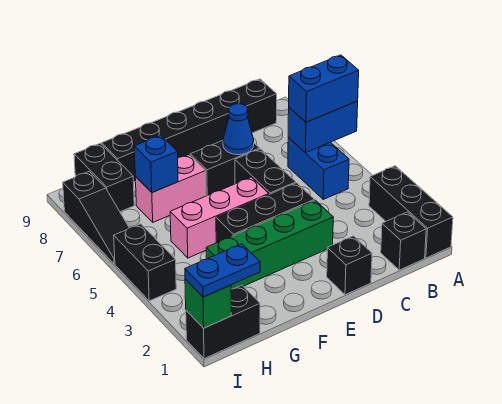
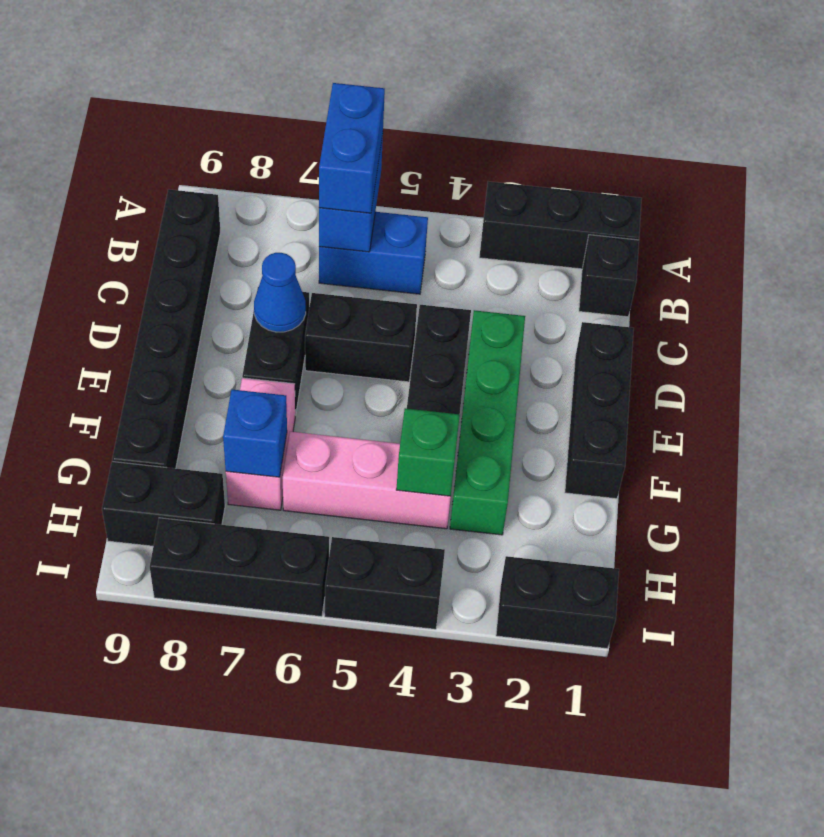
black brick D1 level 1 -> black brick D1:F1 level 1
pink brick E5:G5 level 1 -> pink brick G4:G6 level 1
black brick H1:I1 level 1 -> black brick I1:I2 level 1
blue plate H1:I1 level 3 -> none
green brick I1 level 2 -> green brick G4 level 2
black slope I6:I8 level 1 top 8 -> black brick I6:I8 level 1

